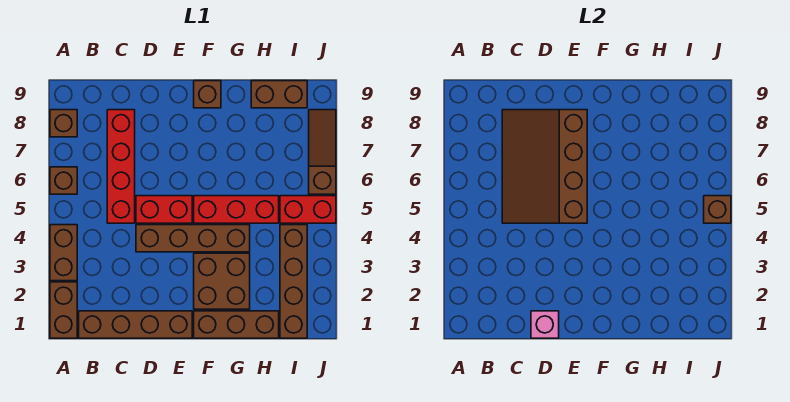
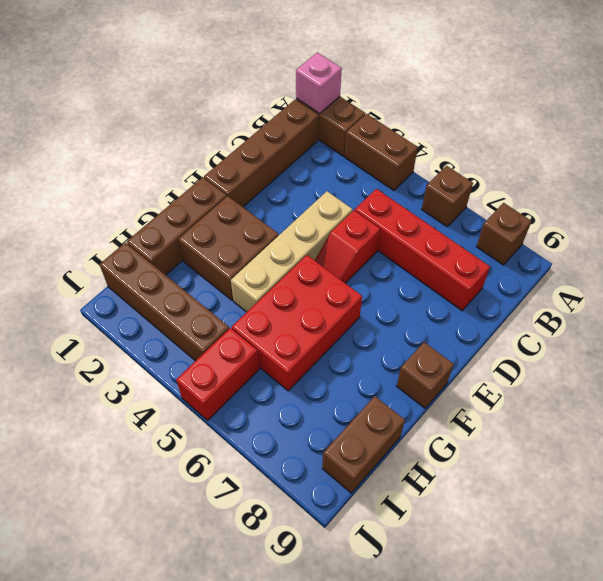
brown slope C5:E8 level 2 top E -> none
pink brick D1 level 2 -> pink brick A1 level 2
brown brick D4:G4 level 1 -> tan brick D4:G4 level 1
red brick D5:E5 level 1 -> red slope D5:E5 level 1 top D
red brick F5:H5 level 1 -> red brick F5:H6 level 1
brown brick J5 level 2 -> none
brown slope J6:J8 level 1 top 6 -> none

